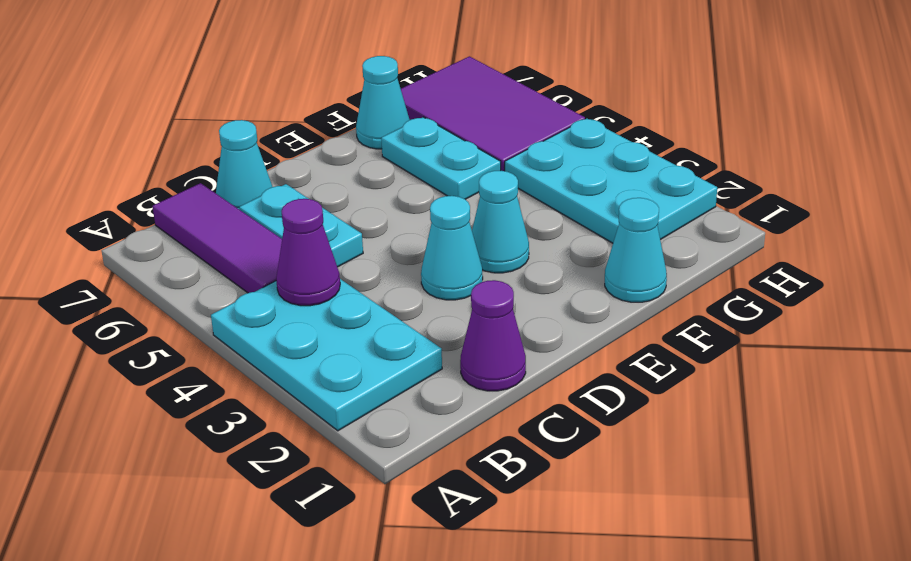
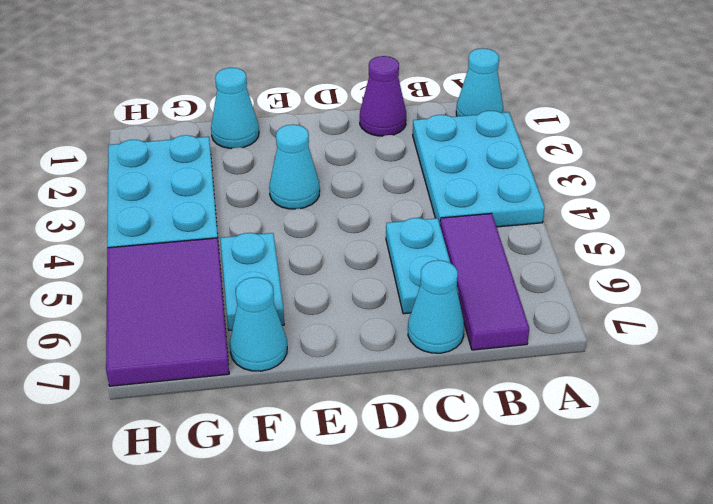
purple cone B4 level 2 -> none
cyan cone D3 level 1 -> cyan cone A1 level 1

